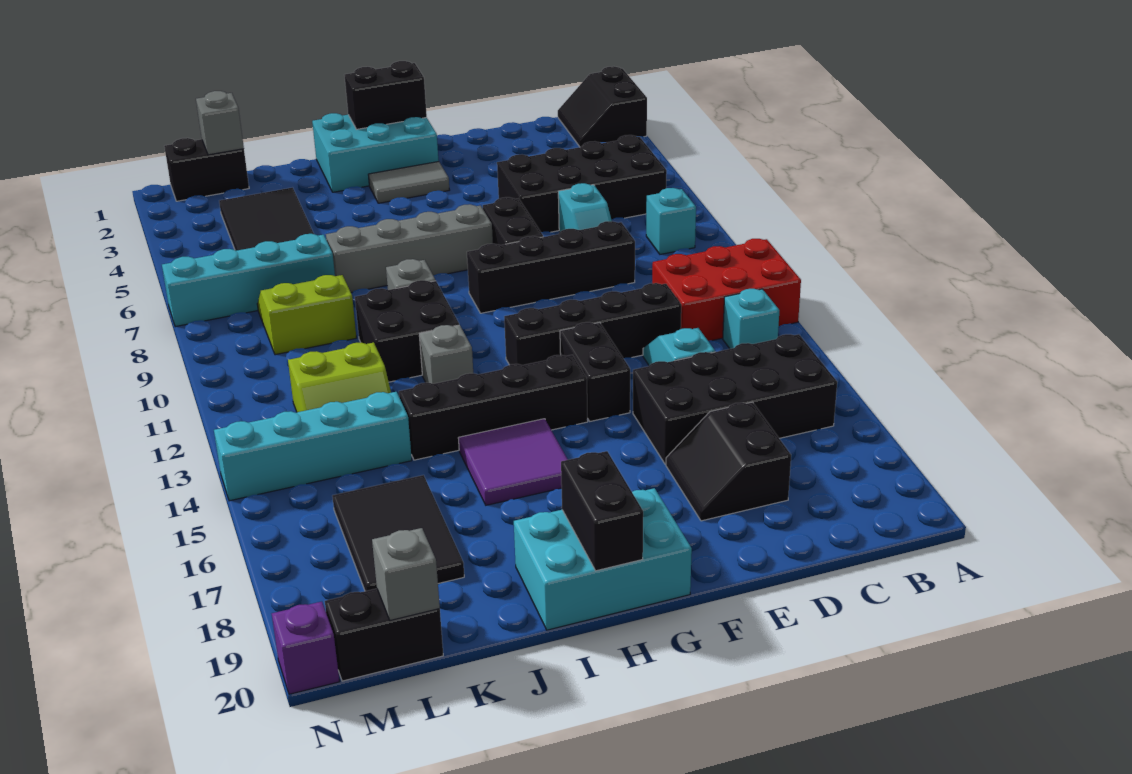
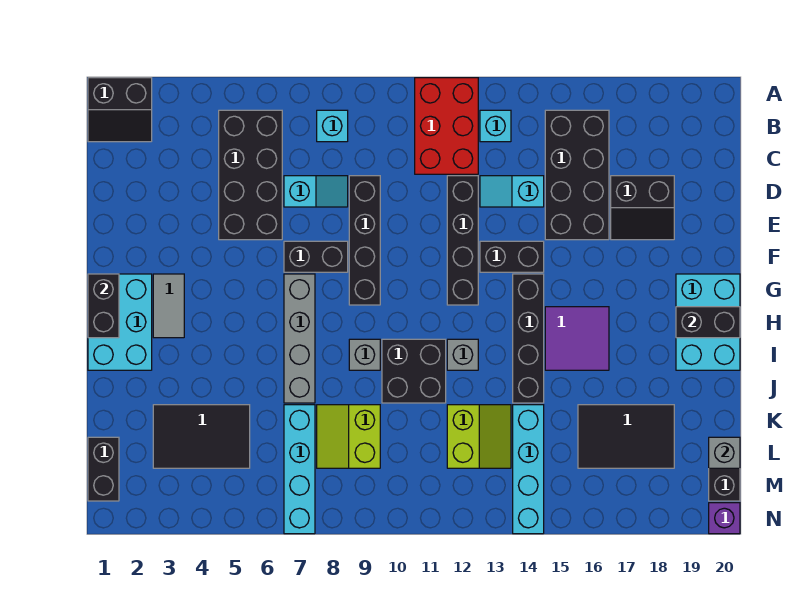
grey brick L1 level 2 -> none

